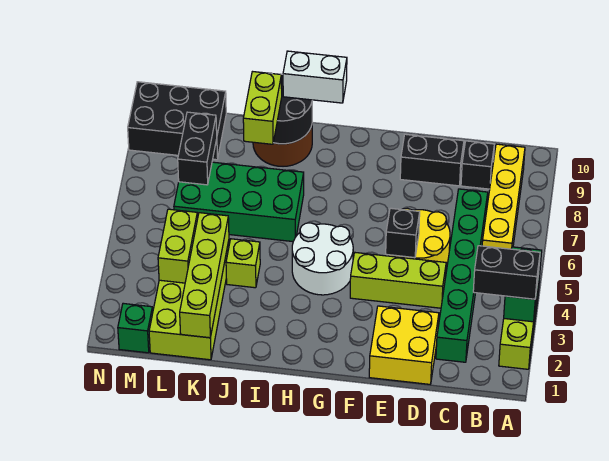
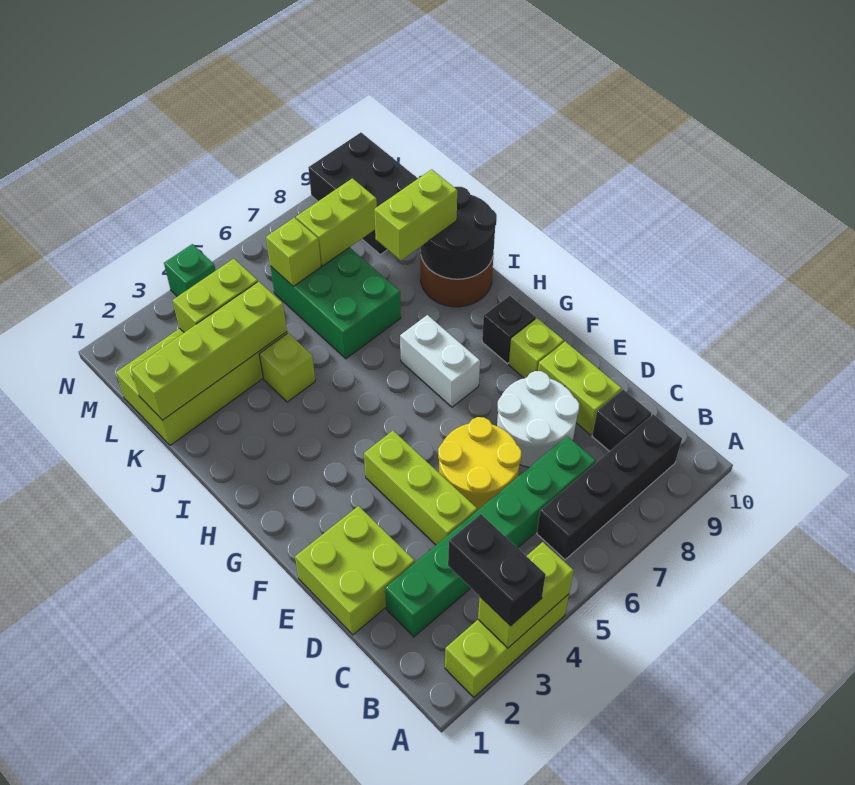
green brick A3:A4 level 2 -> lime brick A3:A4 level 2
yellow brick B6:B9 level 1 -> black brick B6:B9 level 1
yellow brick D1:E2 level 1 -> lime brick D1:E2 level 1
black brick D9:E9 level 1 -> lime brick D9:E9 level 1
black brick E5 level 2 -> black brick G9 level 1
none -> lime brick F9 level 1
white round brick G4:H5 level 1 -> white round brick D7:E8 level 1
white brick H10:I10 level 3 -> white brick G7:H7 level 1
green brick I6:L7 level 1 -> green brick J6:L7 level 1
none -> lime brick L6 level 2
black brick L7:L8 level 2 -> lime brick L7:L8 level 2
green brick M1 level 1 -> green brick N4 level 1

